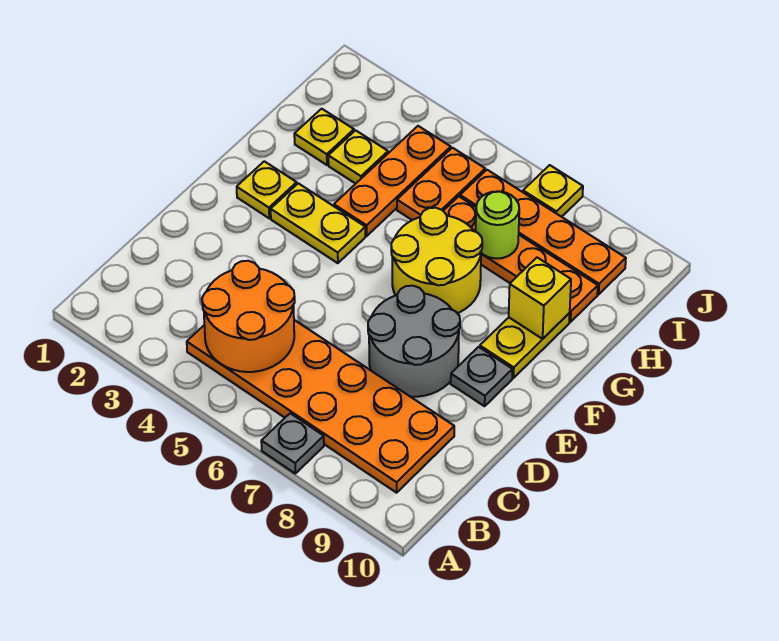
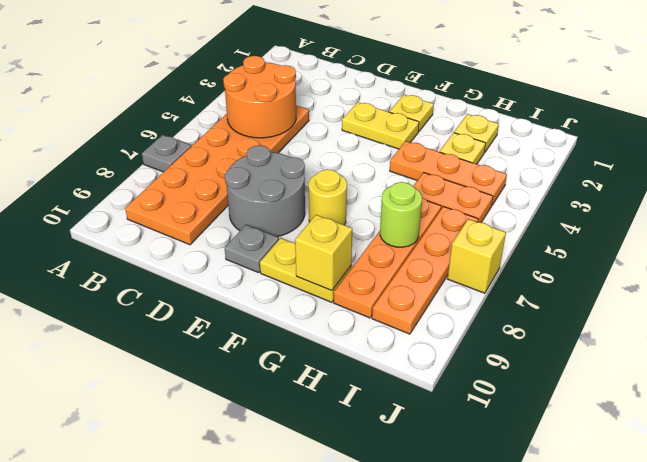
yellow plate F3:F4 level 1 -> yellow plate E3:F3 level 1
yellow round brick F6:G7 level 1 -> yellow round brick F7 level 1
yellow plate J7 level 1 -> yellow brick J7 level 1

